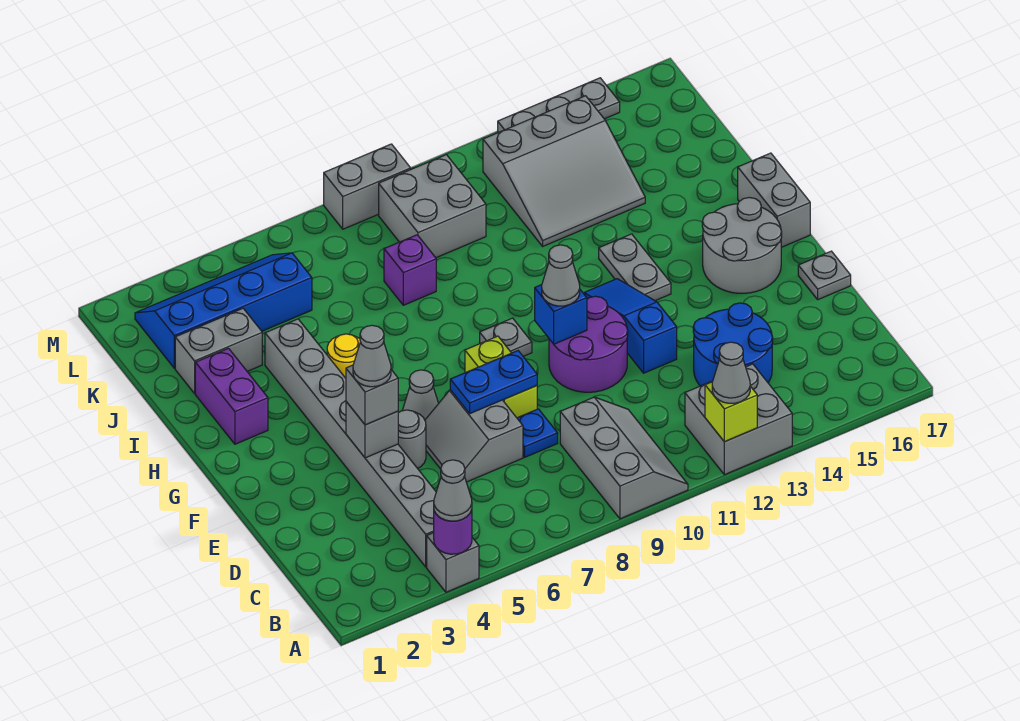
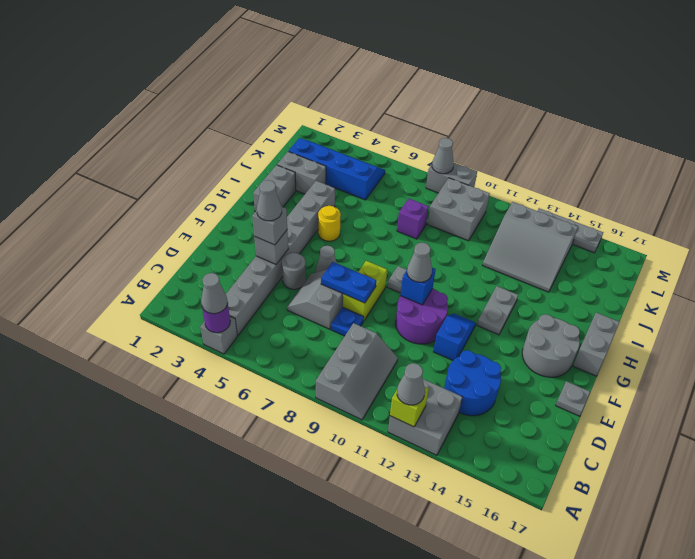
blue slope E12:G12 level 1 top E -> blue slope E12:F12 level 1 top E
purple brick H2:I2 level 1 -> grey brick H2:I2 level 1
none -> grey cone M8 level 2

